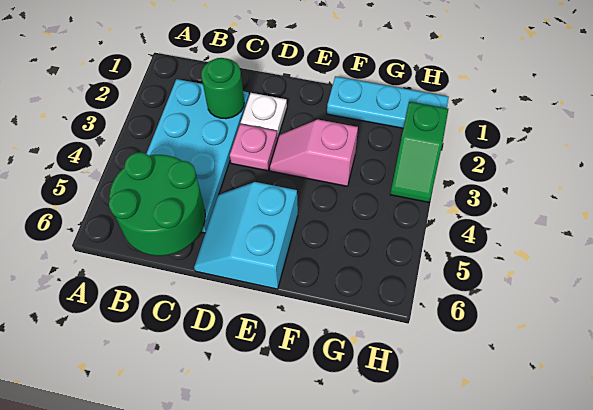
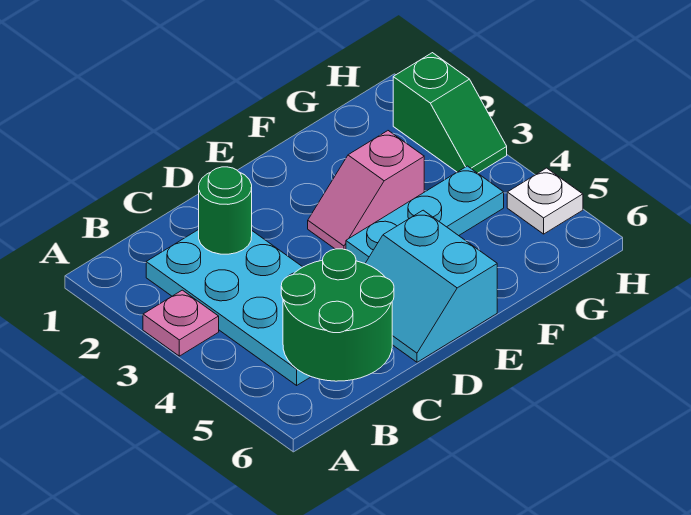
white plate D2 level 1 -> white plate H5 level 1
pink plate D3 level 1 -> pink plate A3 level 1
cyan plate F1:H1 level 1 -> cyan plate E4:G4 level 1

